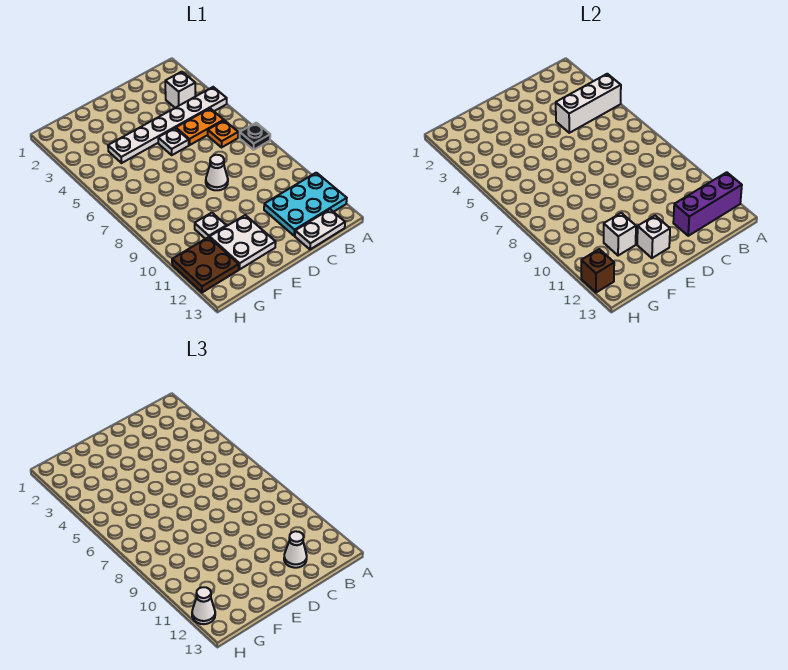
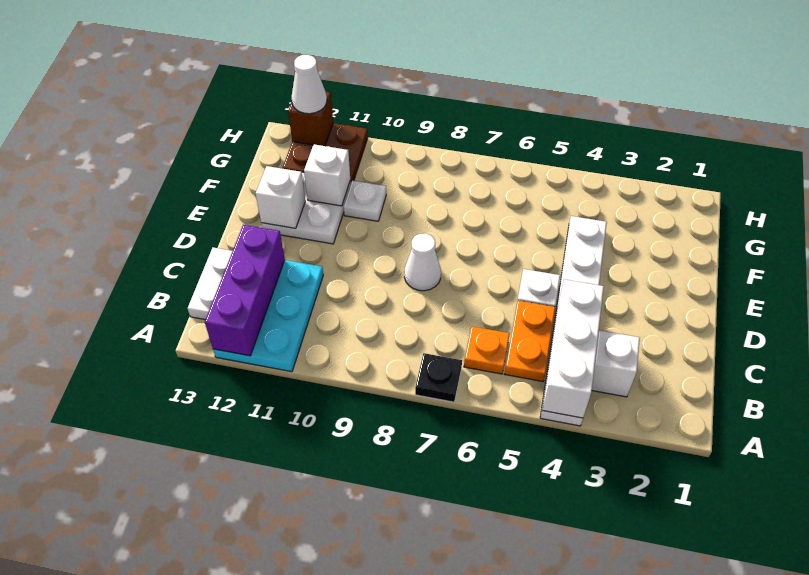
white cone C12 level 3 -> none

